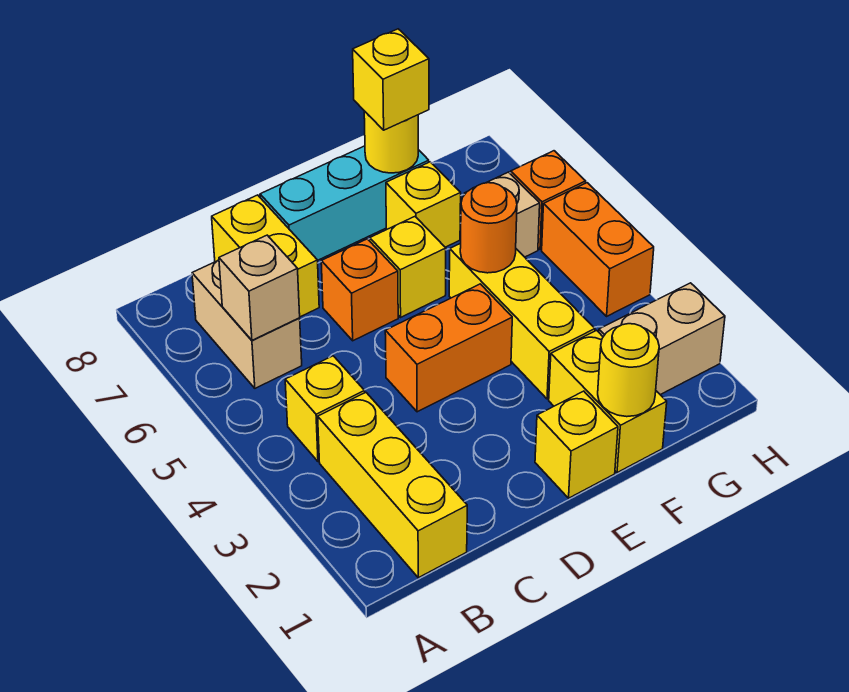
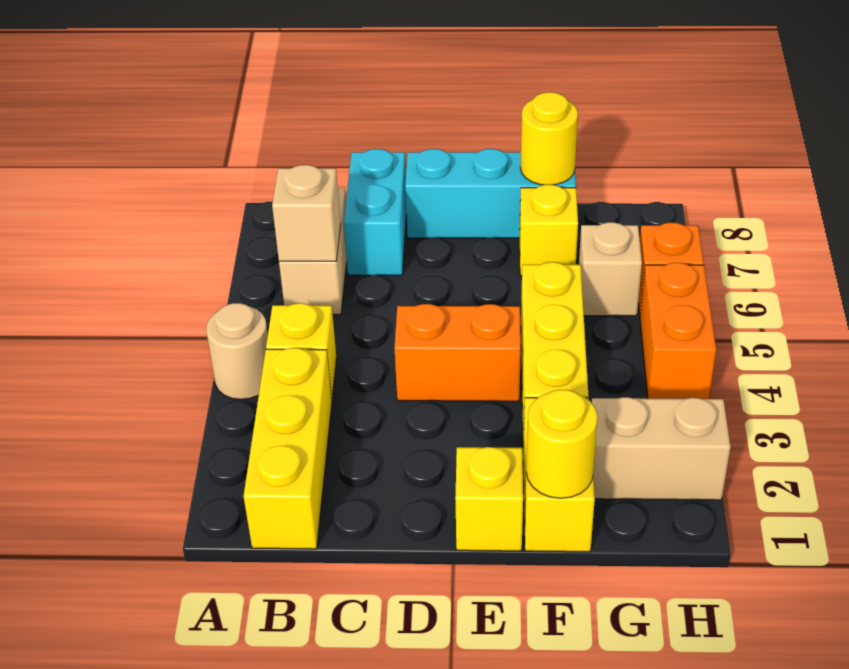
none -> tan round brick A4 level 1
yellow brick C7:C8 level 1 -> cyan brick C7:C8 level 1
orange brick D6 level 1 -> none
yellow brick E6 level 1 -> none
orange round brick F5 level 2 -> none
yellow brick F8 level 3 -> none

